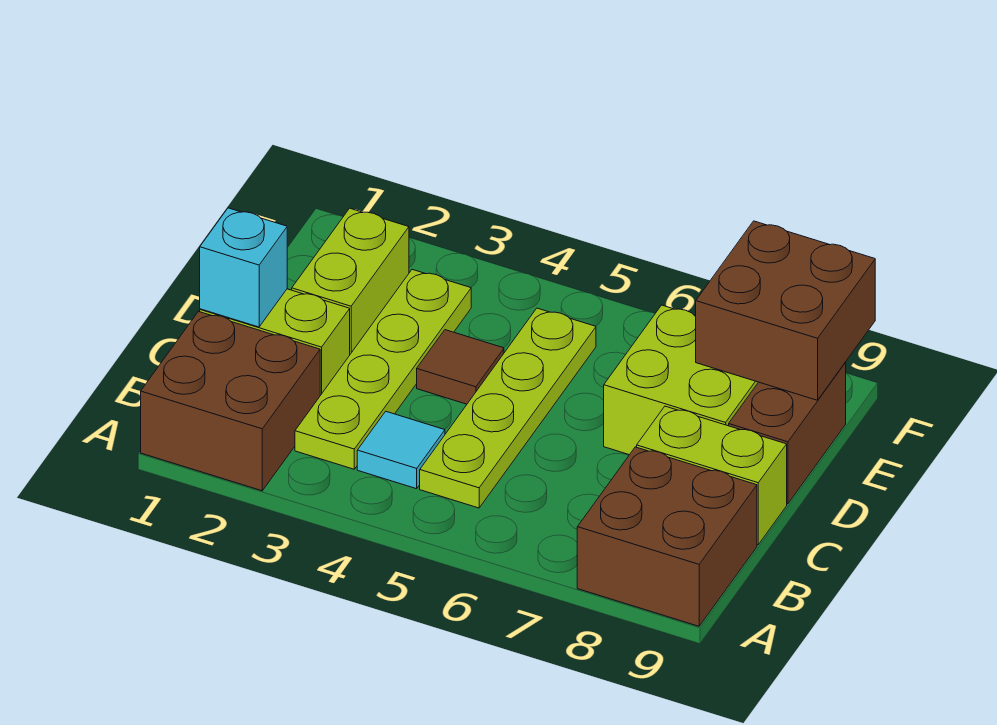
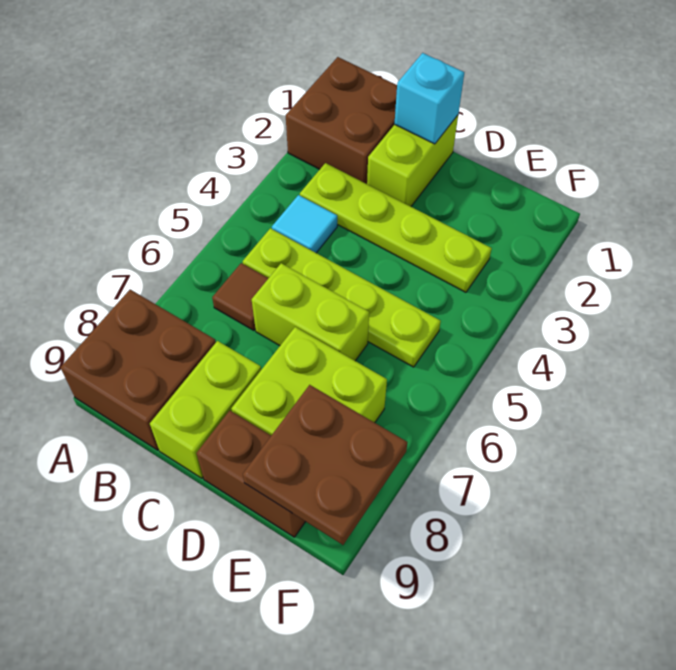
lime brick D2:E2 level 1 -> lime brick C6:D6 level 1
brown tile D4 level 1 -> brown tile B6 level 1
brown brick E8:F9 level 2 -> brown plate E8:F9 level 2

